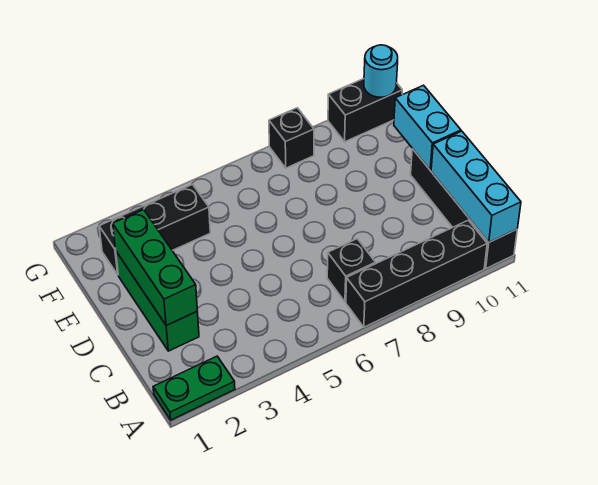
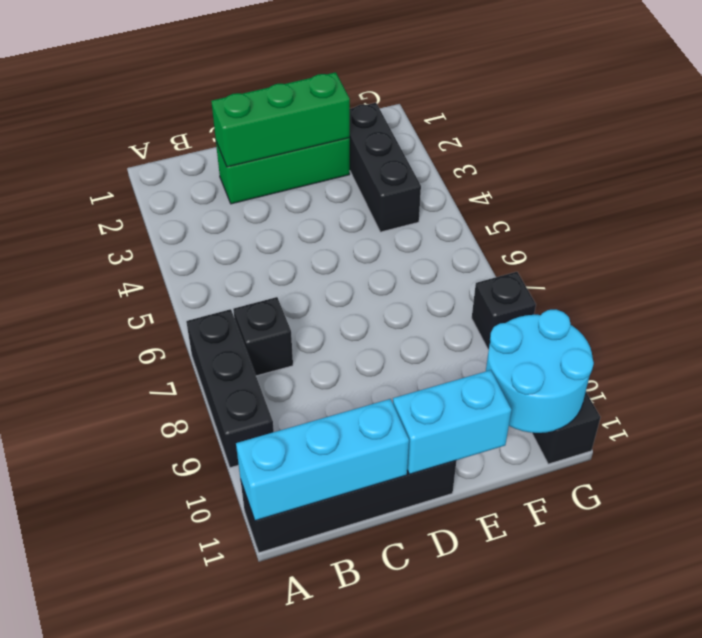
green plate A1:A2 level 1 -> none
black brick A7:A10 level 1 -> black brick A7:A9 level 1
cyan round brick G11 level 2 -> cyan round brick F10:G11 level 2

